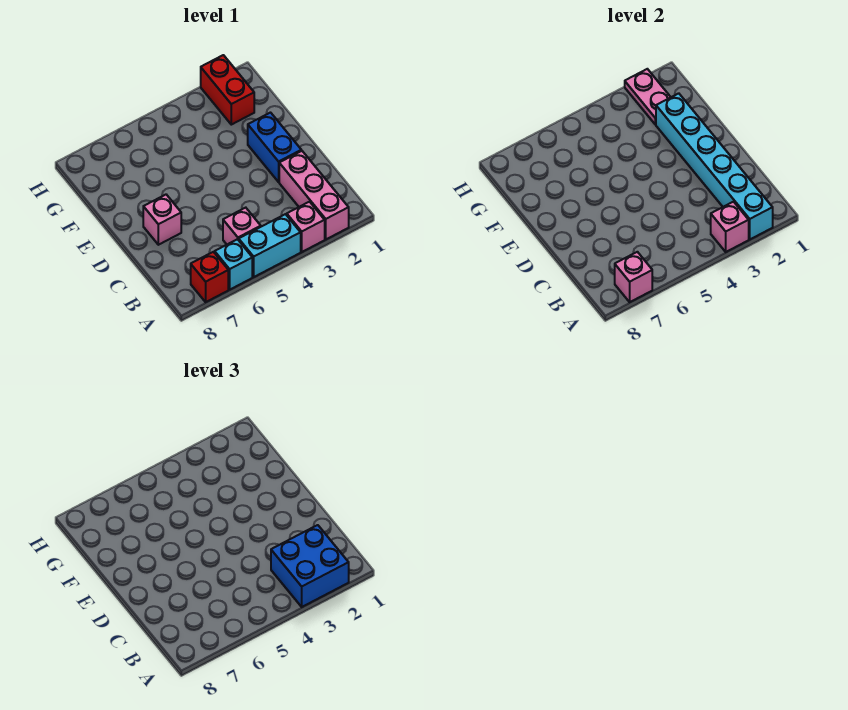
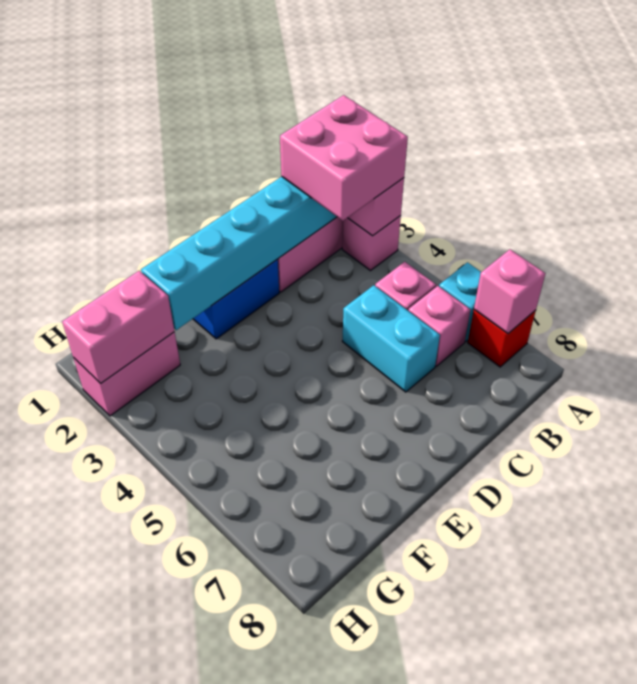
blue brick A2:B3 level 3 -> pink brick A2:B3 level 3
cyan brick A4:A5 level 1 -> cyan brick C5:C6 level 1
pink brick D7 level 1 -> pink brick B6 level 1
red brick G2:H2 level 1 -> pink brick G2:H2 level 1
pink plate G2:H2 level 2 -> pink brick G2:H2 level 2

